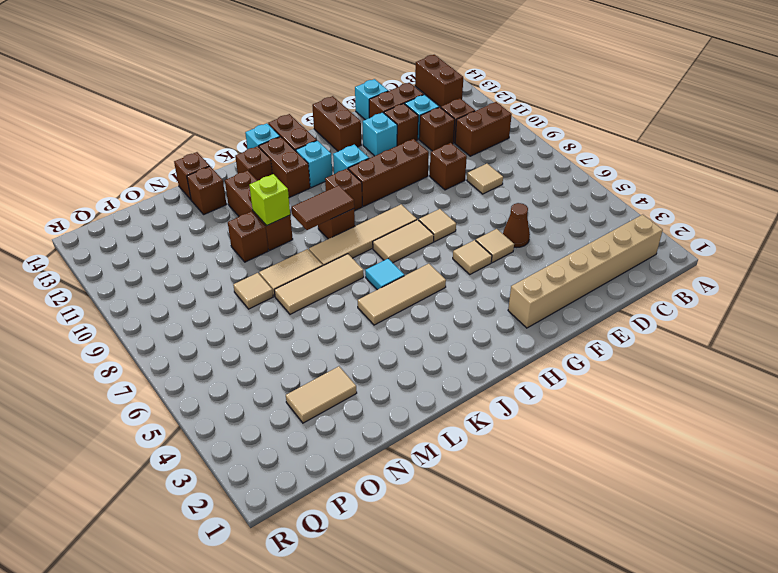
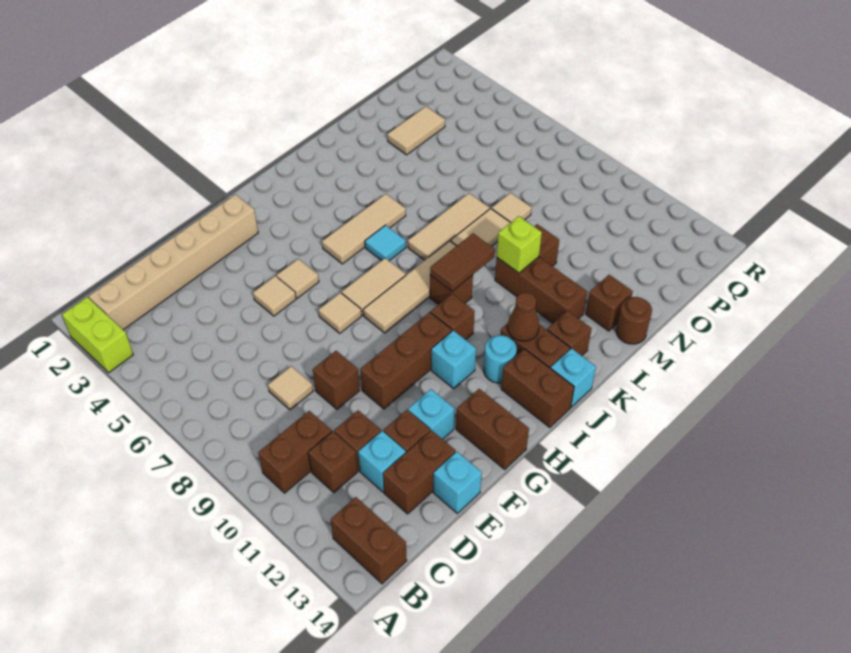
none -> lime brick A2:A3 level 1
brown cone E5 level 1 -> brown cone J12 level 2
cyan brick I12 level 1 -> cyan round brick I12 level 1
brown brick M14 level 1 -> brown round brick M14 level 1

